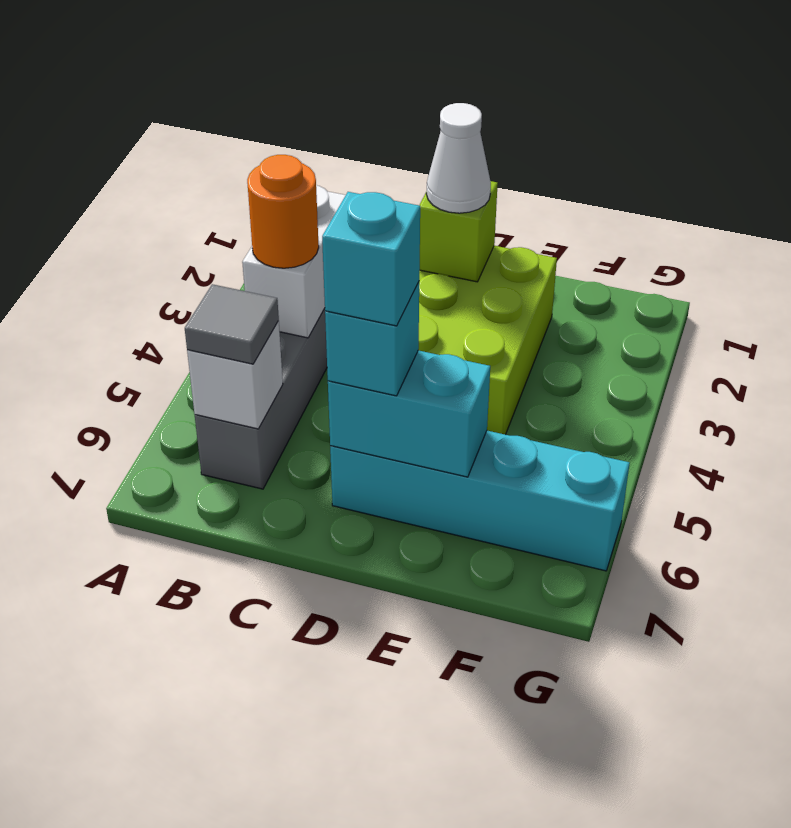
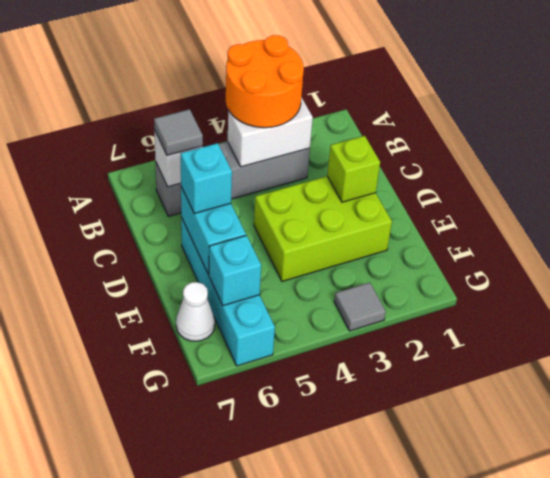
orange round brick B4 level 3 -> orange round brick A3:B4 level 3
white cone D2 level 3 -> white cone F7 level 1
cyan brick D6 level 4 -> cyan brick F6 level 2
none -> grey tile G3 level 1

